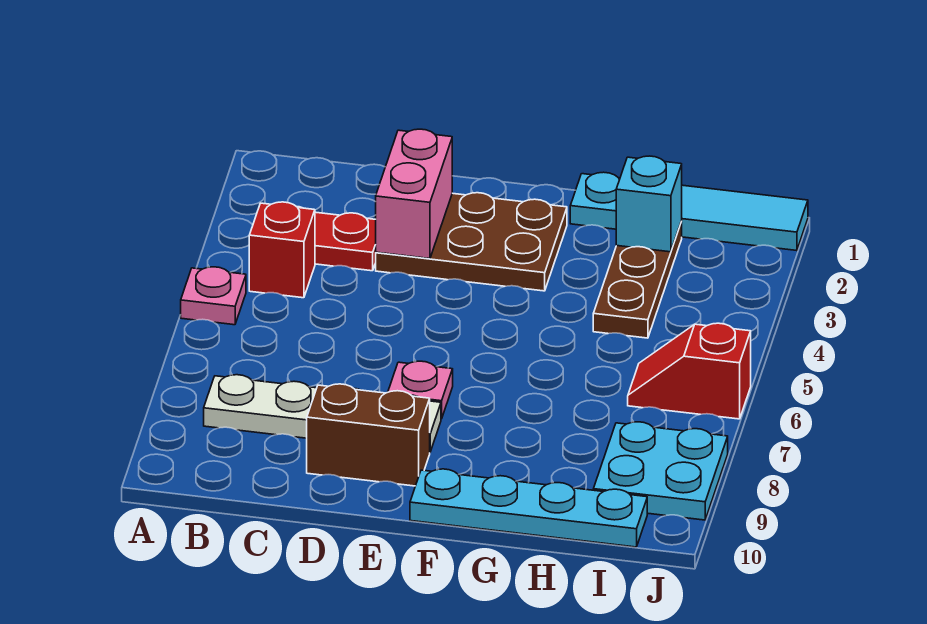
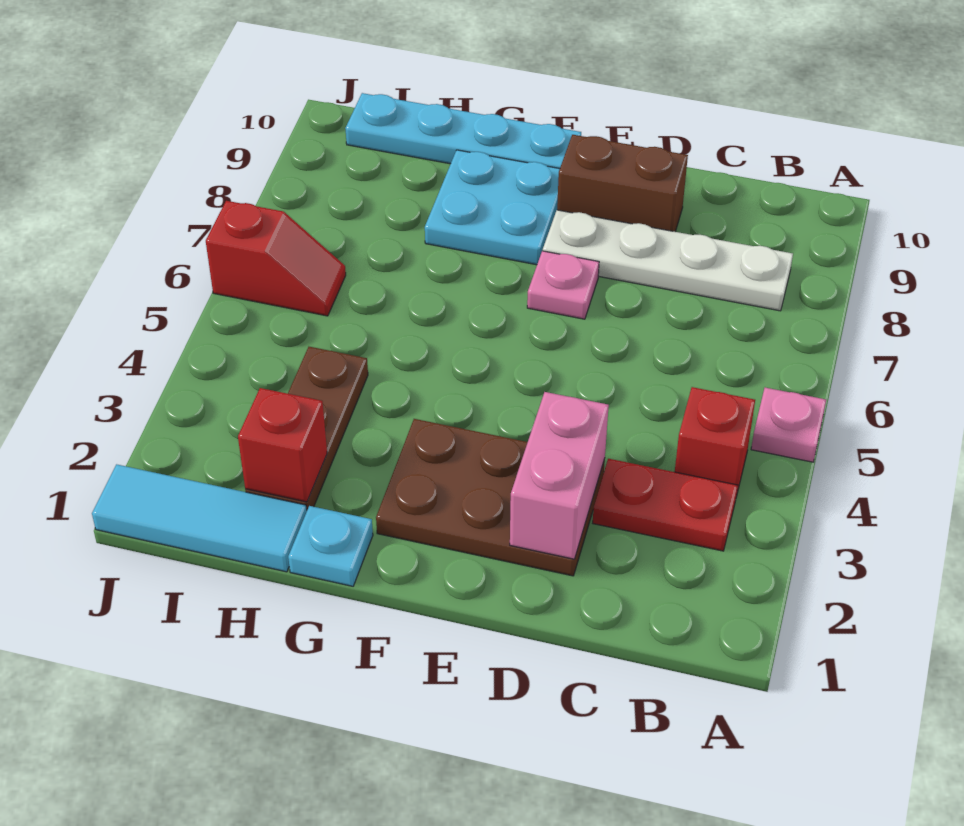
cyan brick H2 level 2 -> red brick H2 level 2
cyan plate I8:J9 level 1 -> cyan plate F8:G9 level 1

